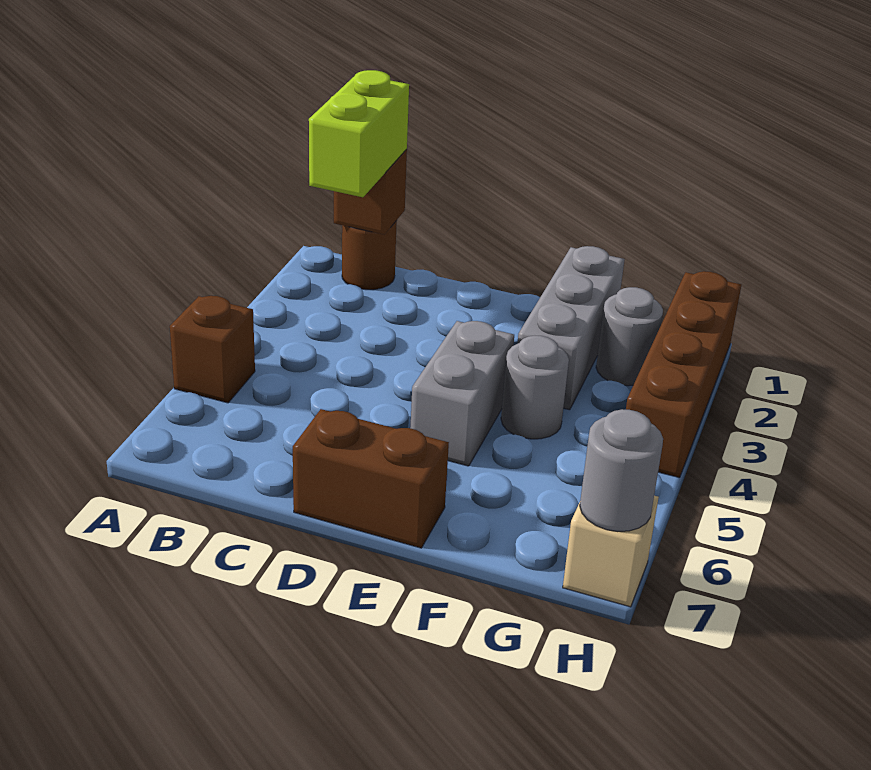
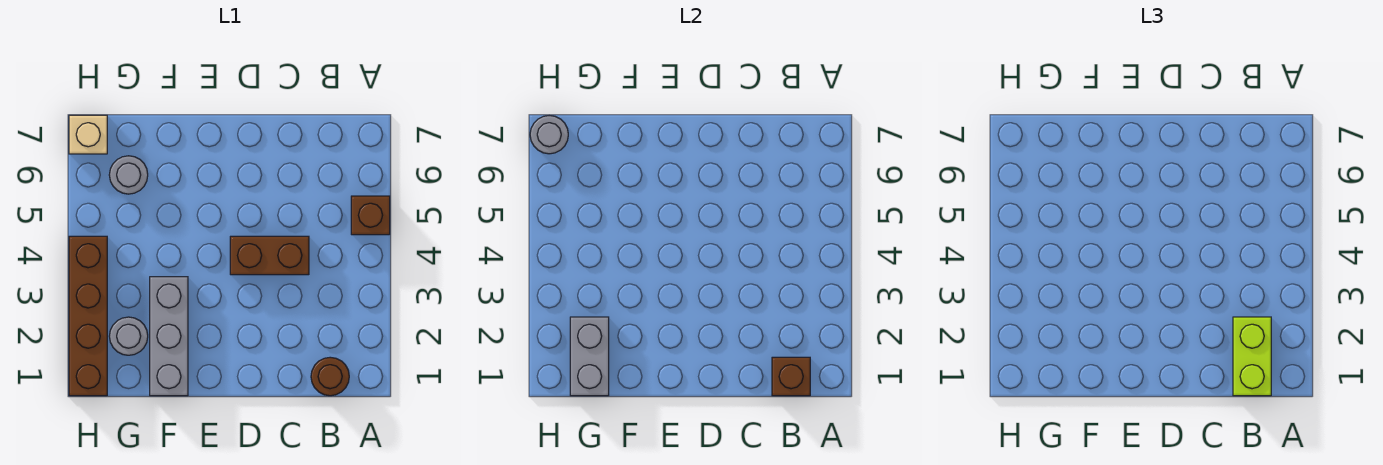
brown brick D7:E7 level 1 -> brown brick C4:D4 level 1
grey brick E4:E5 level 1 -> grey brick G1:G2 level 2
grey round brick F4 level 1 -> grey round brick G6 level 1

